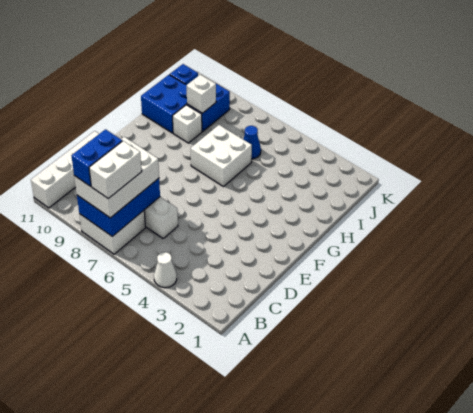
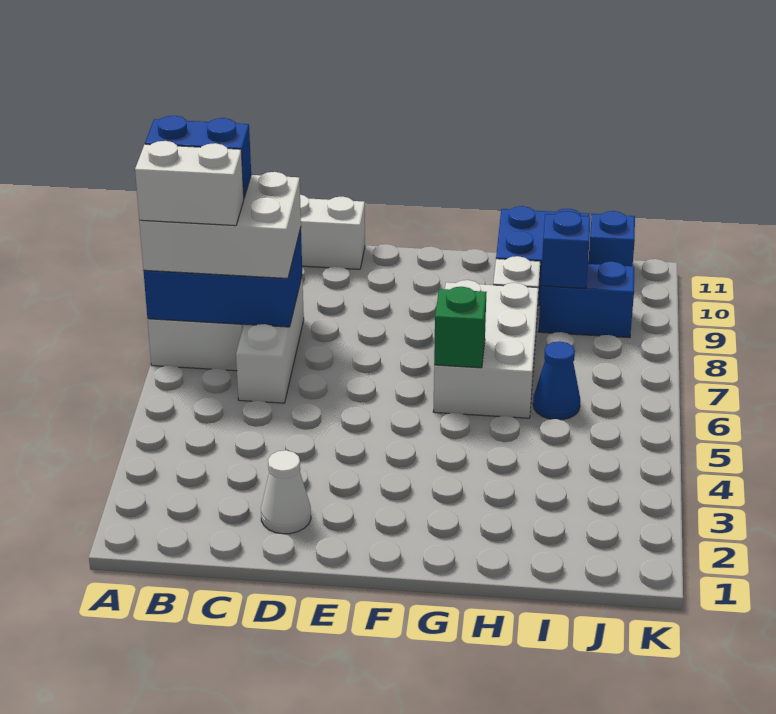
white cone A4 level 1 -> white cone D2 level 1
white brick G6:H7 level 1 -> white brick G6:H8 level 1
none -> green brick G6 level 2
white brick I9 level 2 -> blue brick I9 level 2

